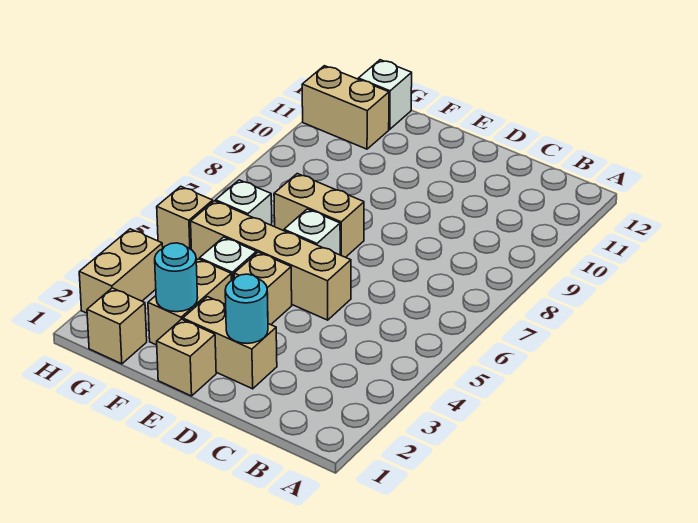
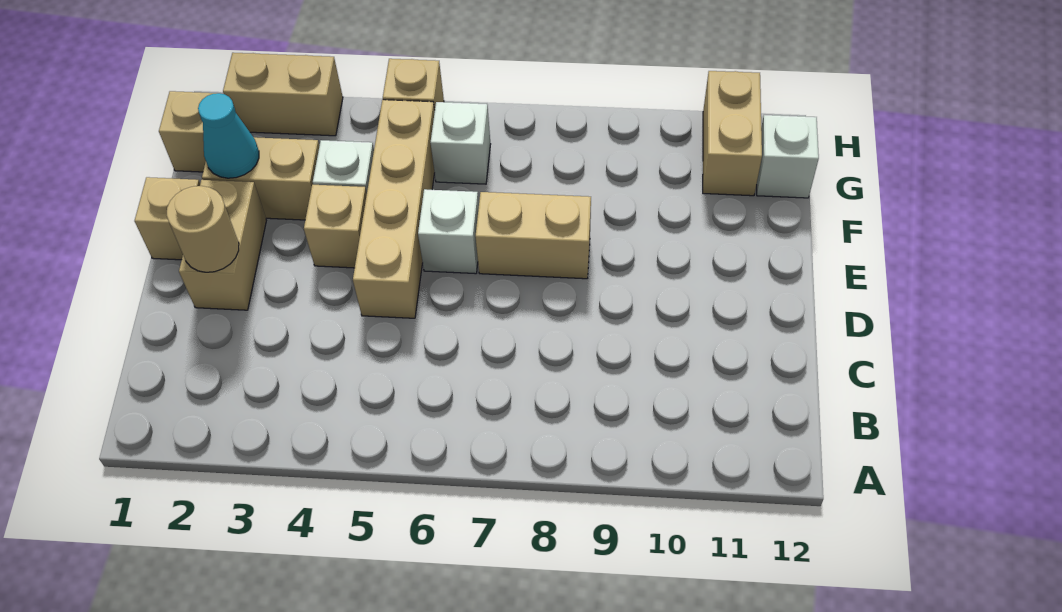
cyan round brick D2 level 2 -> tan round brick D2 level 2
tan brick E7:F7 level 1 -> tan brick E7:E8 level 1
cyan round brick F2 level 2 -> cyan cone F2 level 2

